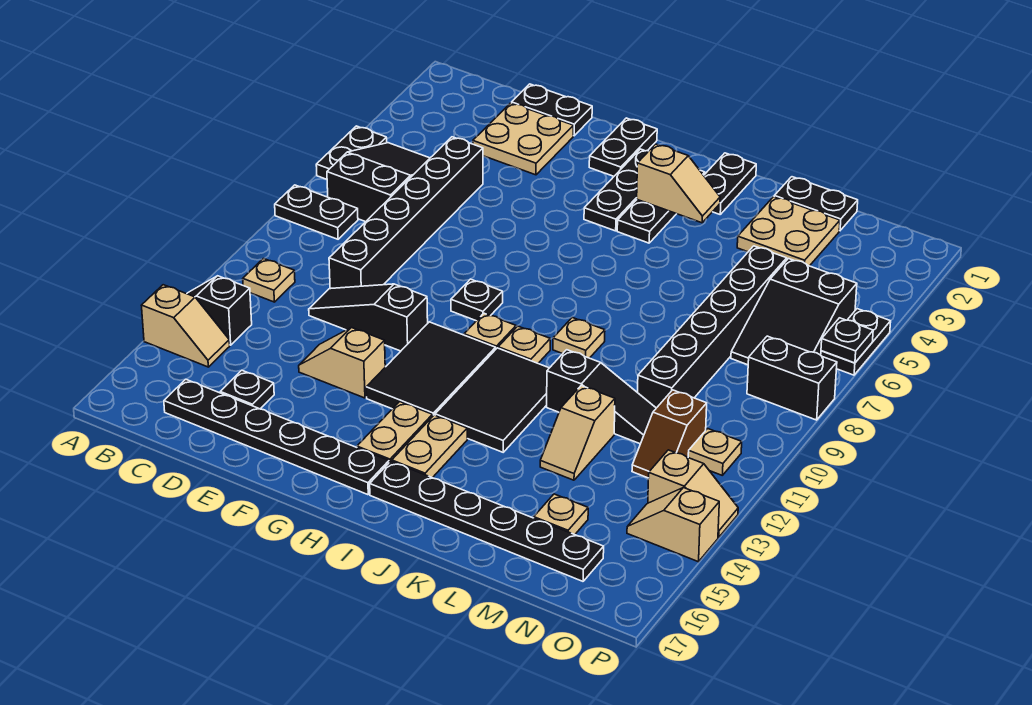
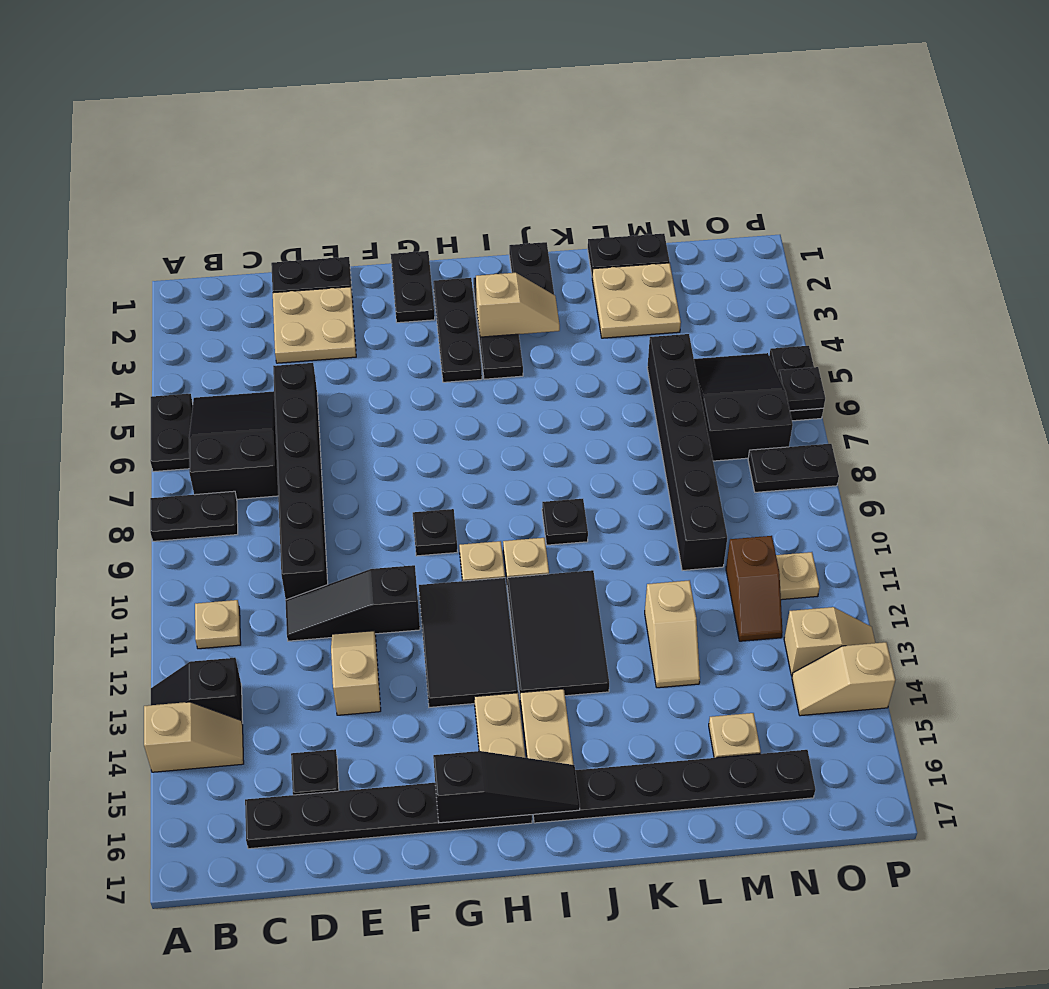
tan slope E13:F13 level 1 top F -> tan slope E12:E13 level 1 top 13
tan plate J9 level 1 -> black plate J9 level 1
black slope K11:M11 level 1 top K -> black slope G16:I16 level 2 top G
black slope N5:O7 level 1 top 5 -> black slope N5:O7 level 1 top 7
black brick O8:P8 level 1 -> black plate O8:P8 level 1

